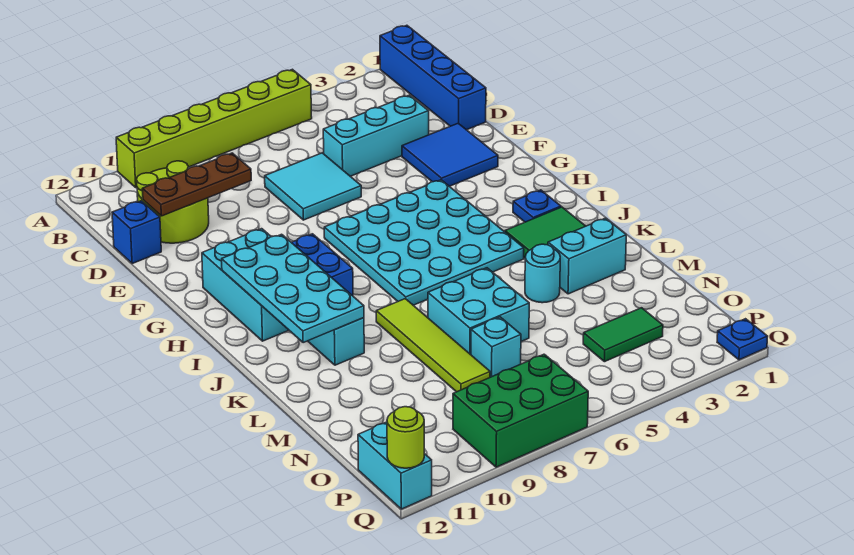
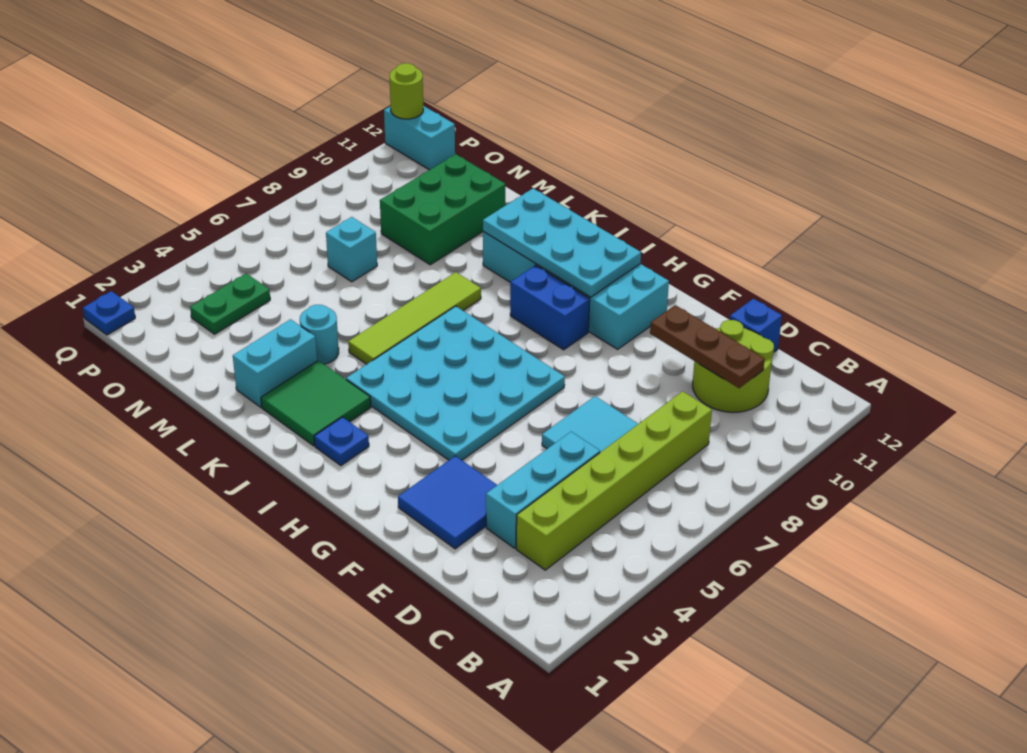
blue brick A1:D1 level 1 -> none
lime brick A5:A10 level 1 -> lime brick C3:C8 level 1
brown plate D9:D11 level 2 -> brown plate C10:E10 level 2
lime tile K8:N8 level 1 -> lime tile K5:K8 level 1
cyan brick L6:M7 level 1 -> none
green tile O3:O4 level 1 -> green plate O3:O4 level 1
green brick P7:Q9 level 1 -> green brick M9:N11 level 1

